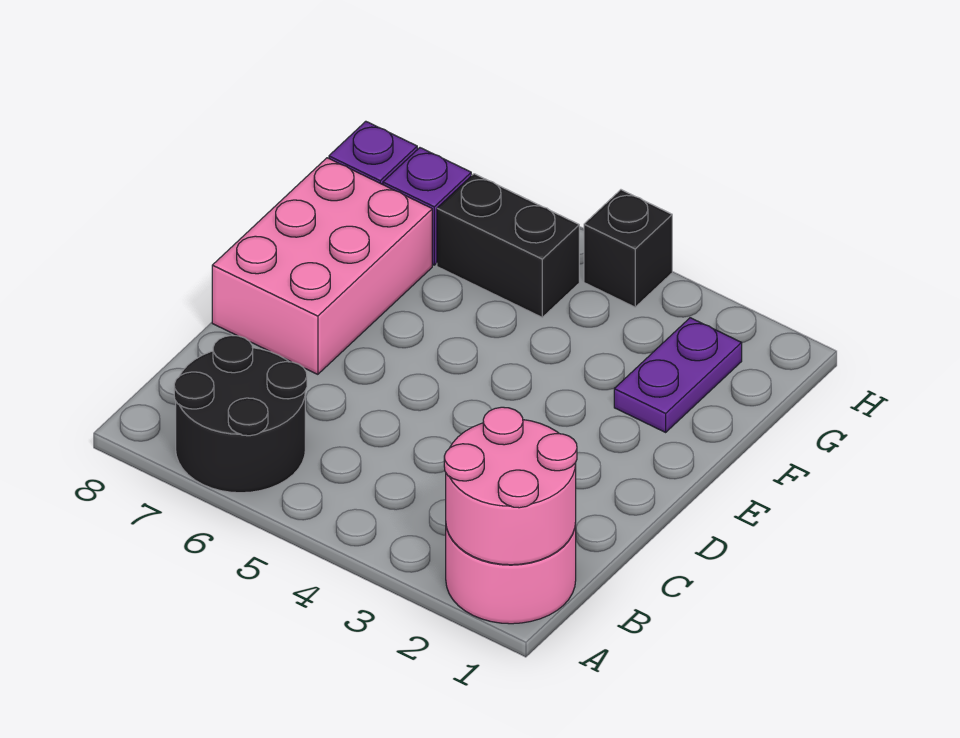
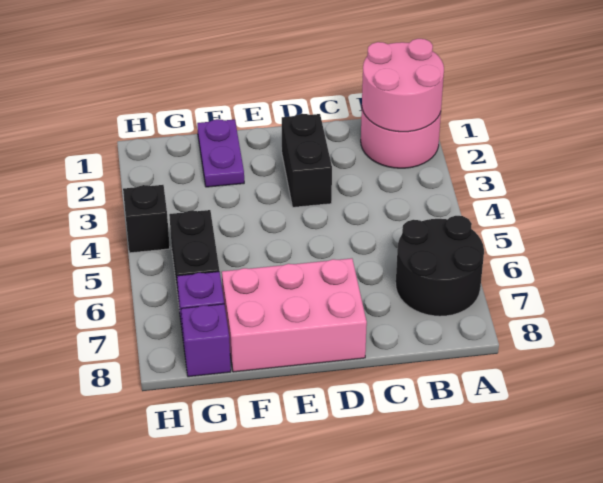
none -> black brick D2:D3 level 1
purple plate F2:G2 level 1 -> purple plate F1:F2 level 1

